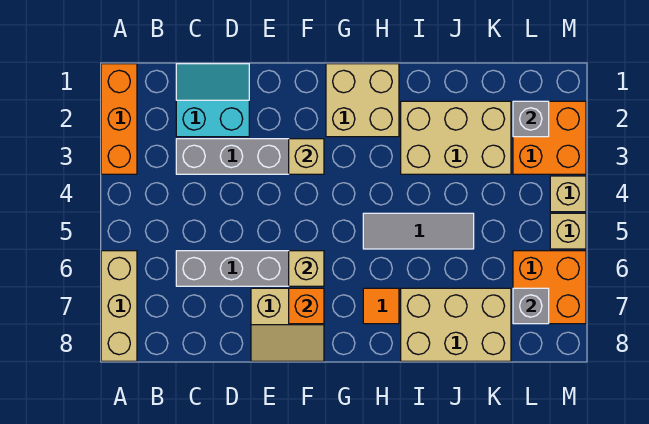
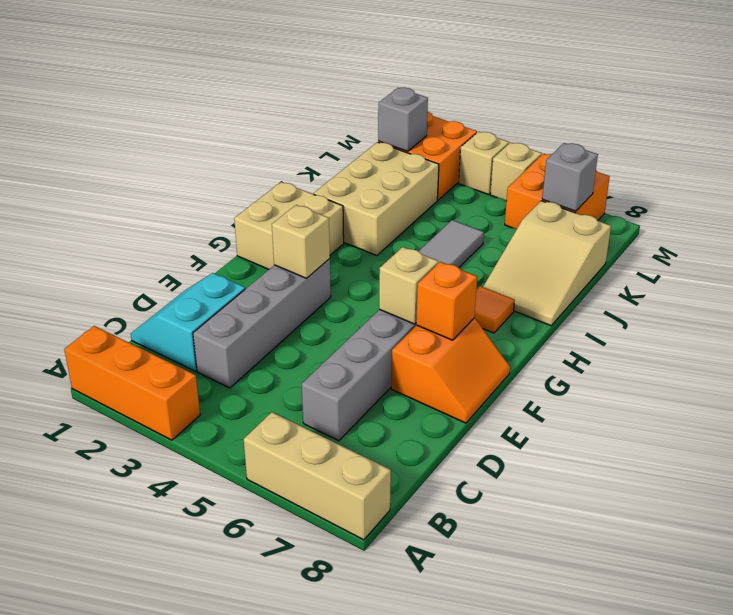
tan slope E7:F8 level 1 top 7 -> orange slope E7:F8 level 1 top 7
tan brick I7:K8 level 1 -> tan slope I7:K8 level 1 top K

